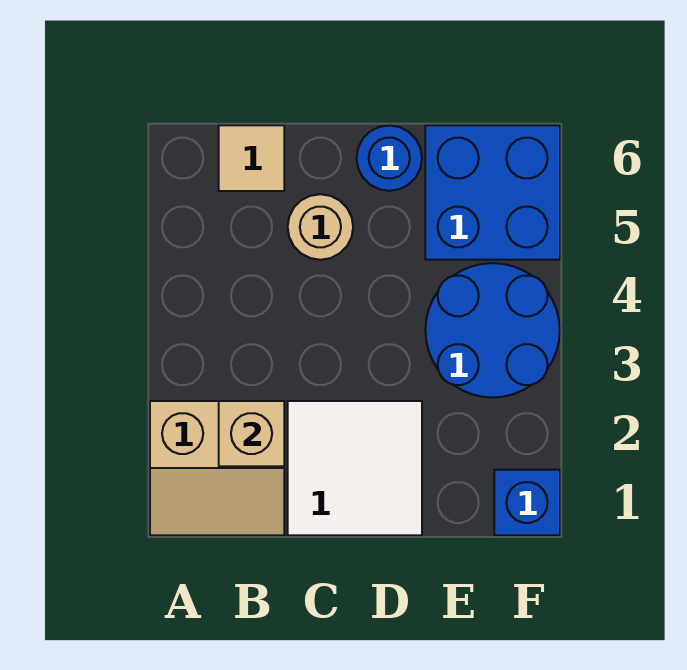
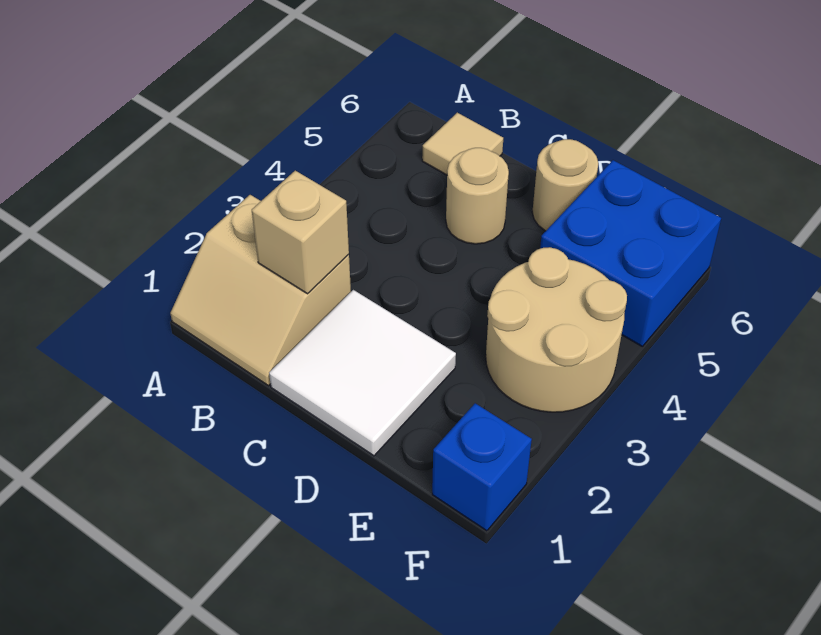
blue round brick D6 level 1 -> tan round brick D6 level 1
blue round brick E3:F4 level 1 -> tan round brick E3:F4 level 1

